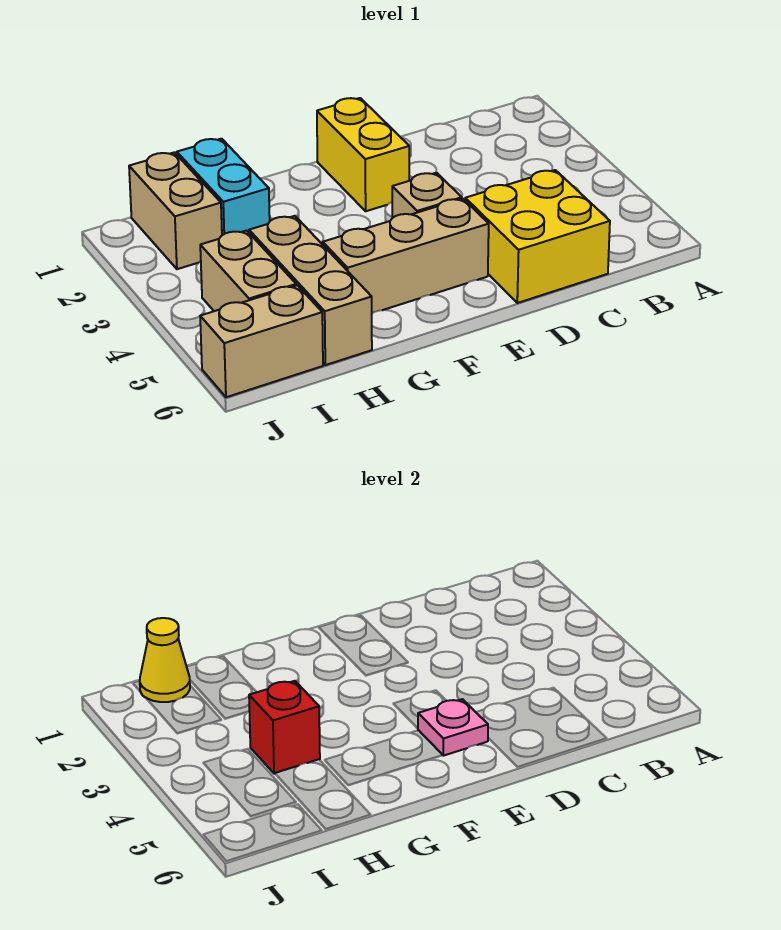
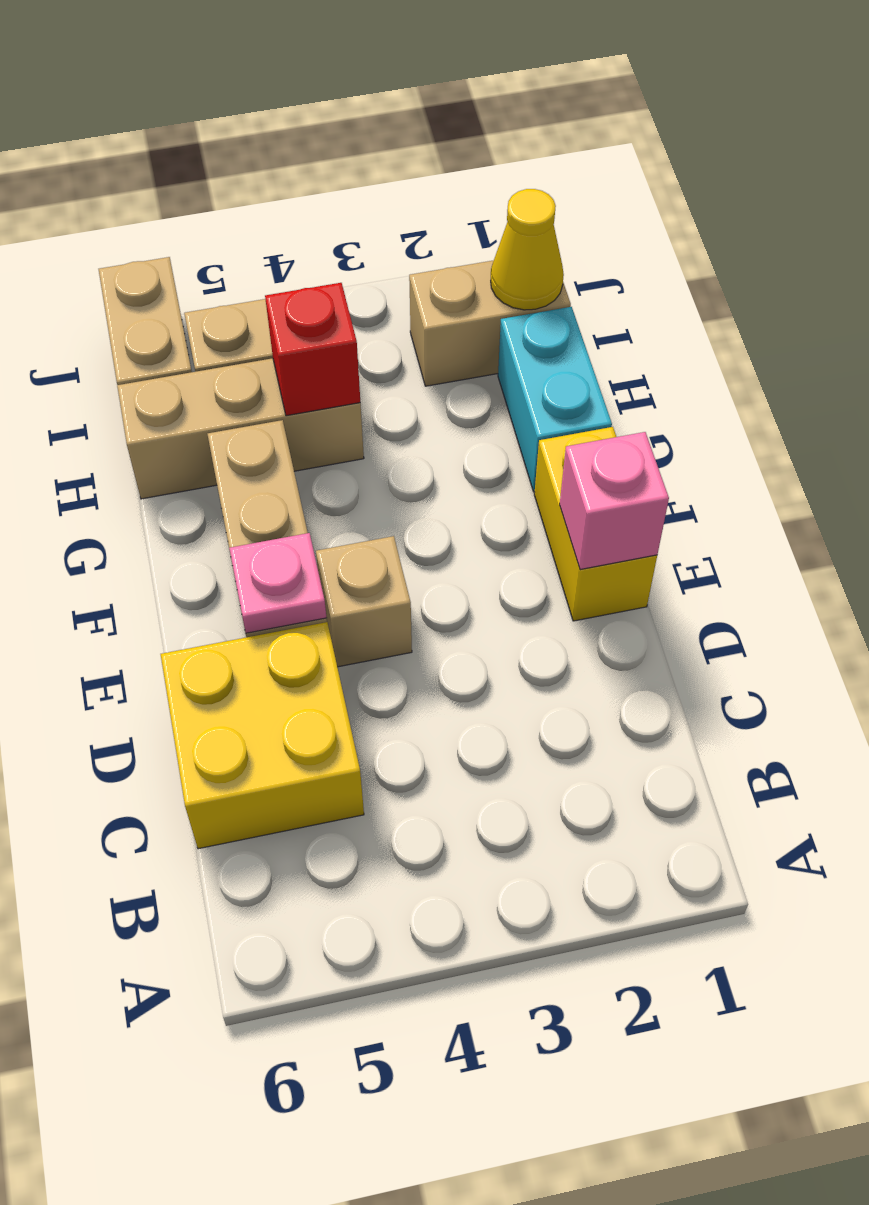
yellow brick E1:E2 level 1 -> yellow brick E1:F1 level 1
none -> pink brick E1 level 2
cyan brick H1:H2 level 1 -> cyan brick G1:H1 level 1

